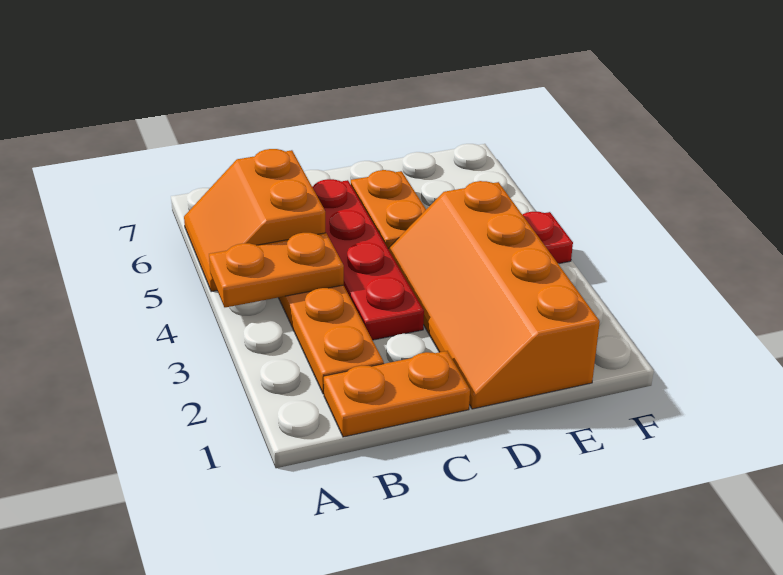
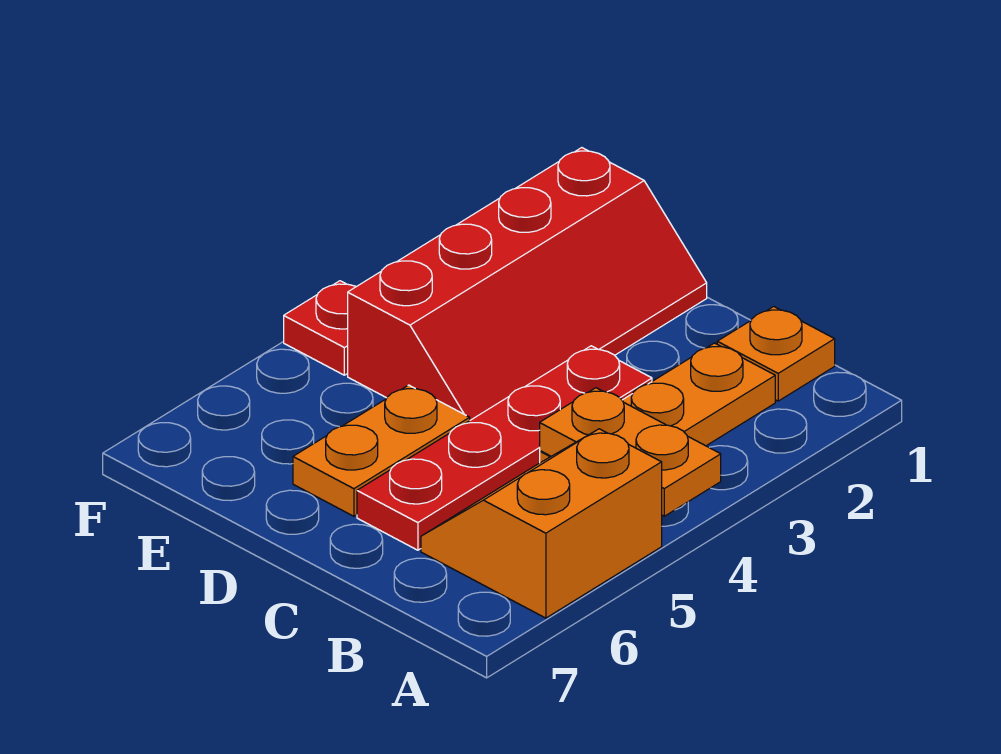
orange slope A5:B6 level 1 top B -> orange slope A5:B6 level 1 top A
orange plate B1:C1 level 1 -> orange plate B1 level 1
orange slope D1:E4 level 1 top E -> red slope D1:E4 level 1 top E

